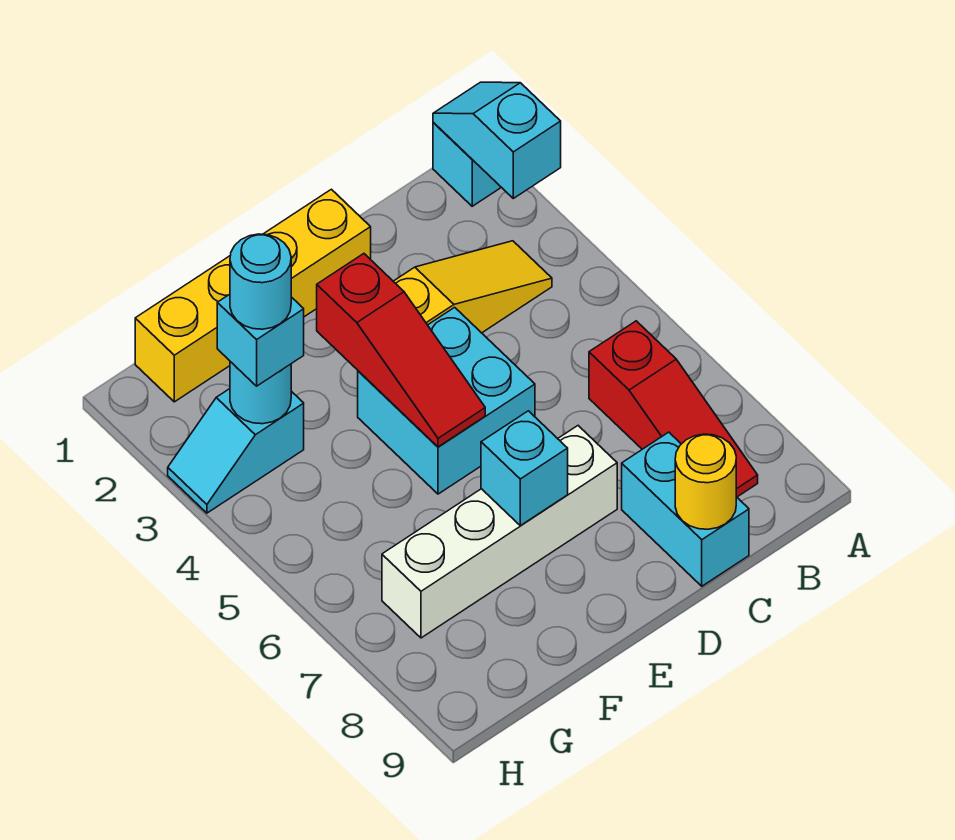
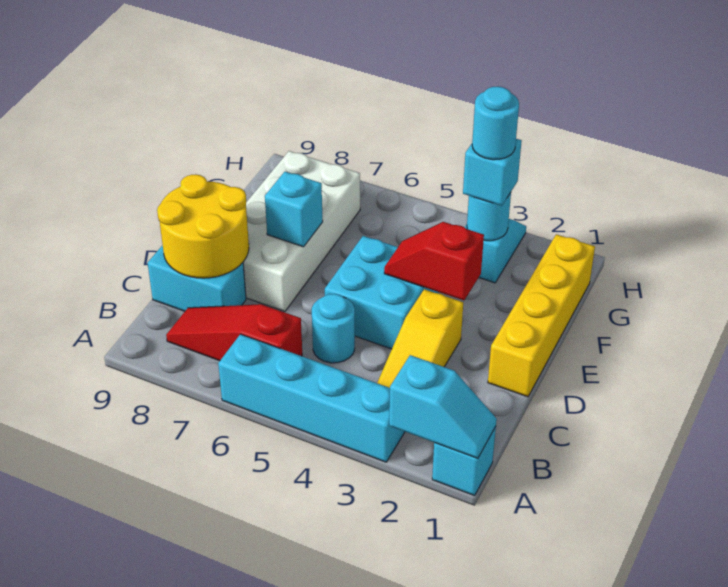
none -> cyan brick A3:A6 level 1
none -> cyan round brick C5 level 1
yellow round brick C9 level 2 -> yellow round brick C8:D9 level 2
white brick D7:G7 level 1 -> white brick D7:G8 level 1
red slope E3:E5 level 2 top 3 -> red slope E3:E4 level 2 top 3

